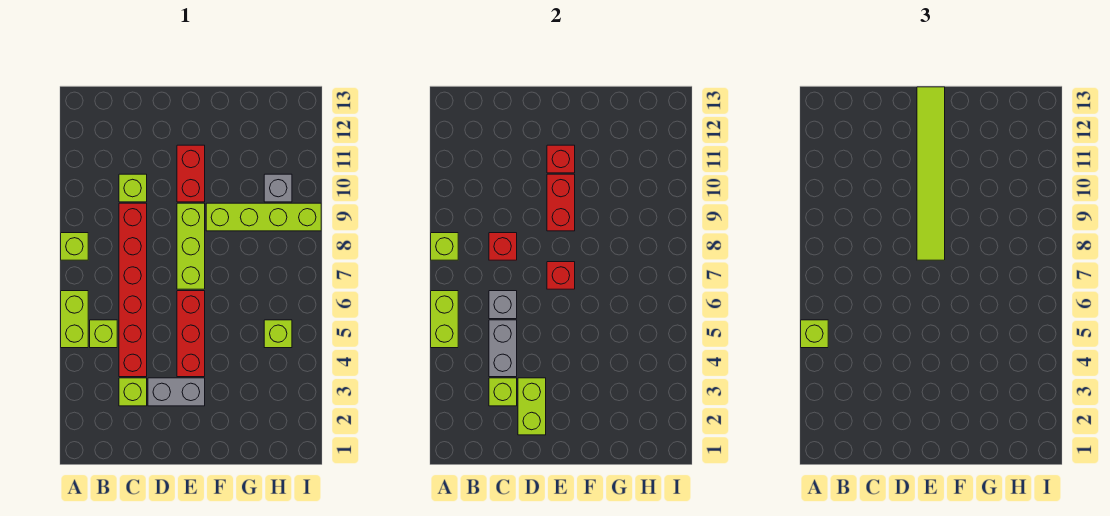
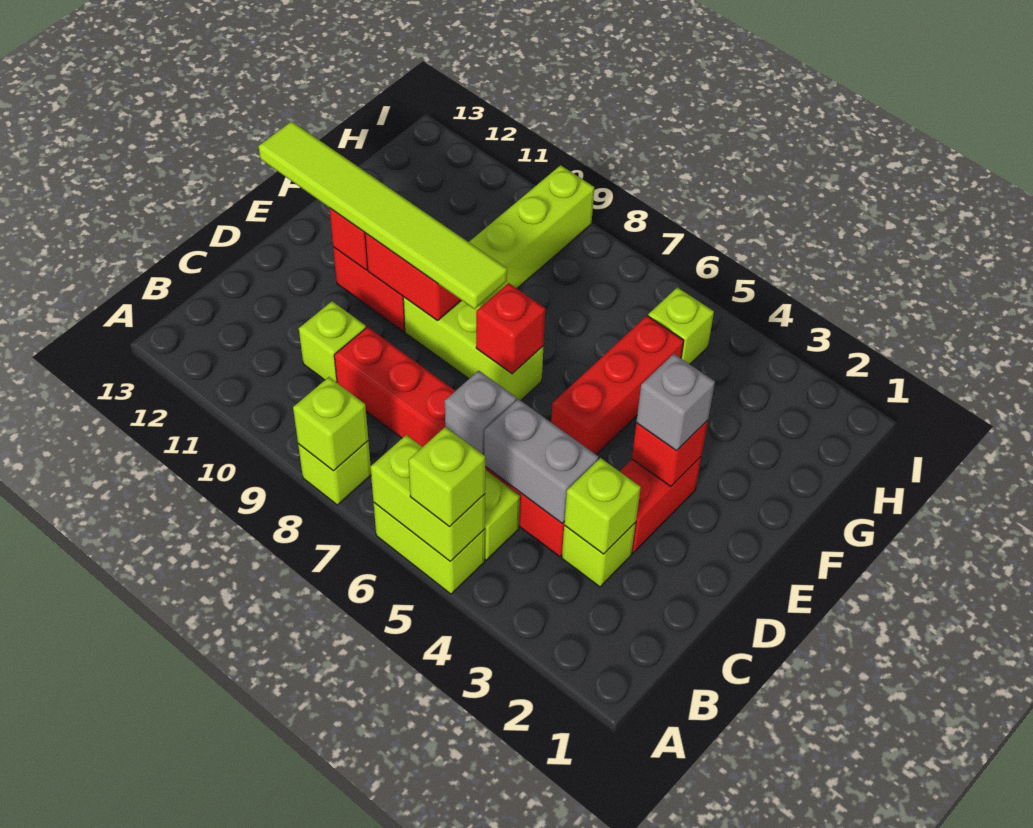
red brick C8 level 2 -> red brick E3 level 2
lime brick D2:D3 level 2 -> none
grey brick D3:E3 level 1 -> red brick D3:E3 level 1
red brick E4:E6 level 1 -> red brick E5:G5 level 1
grey brick H10 level 1 -> grey brick E3 level 3

